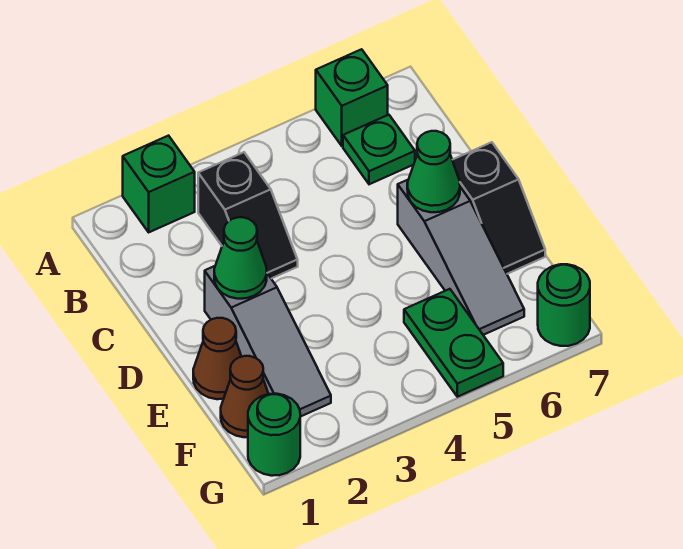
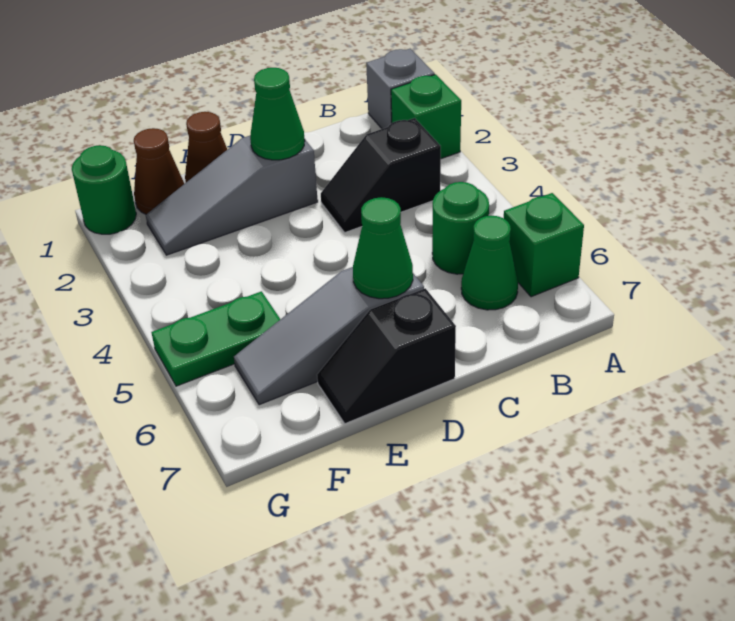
none -> grey brick A1 level 1
green plate B6 level 1 -> green cone B6 level 1
green round brick G7 level 1 -> green round brick B5 level 1

